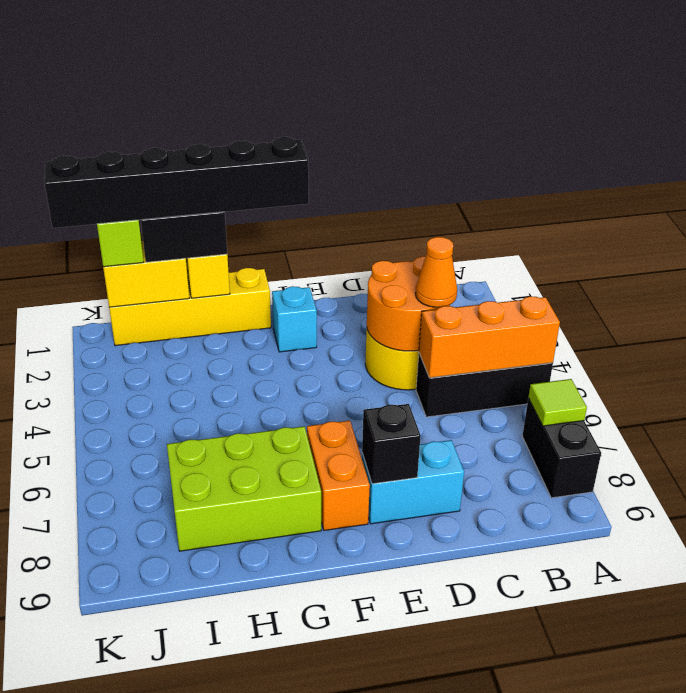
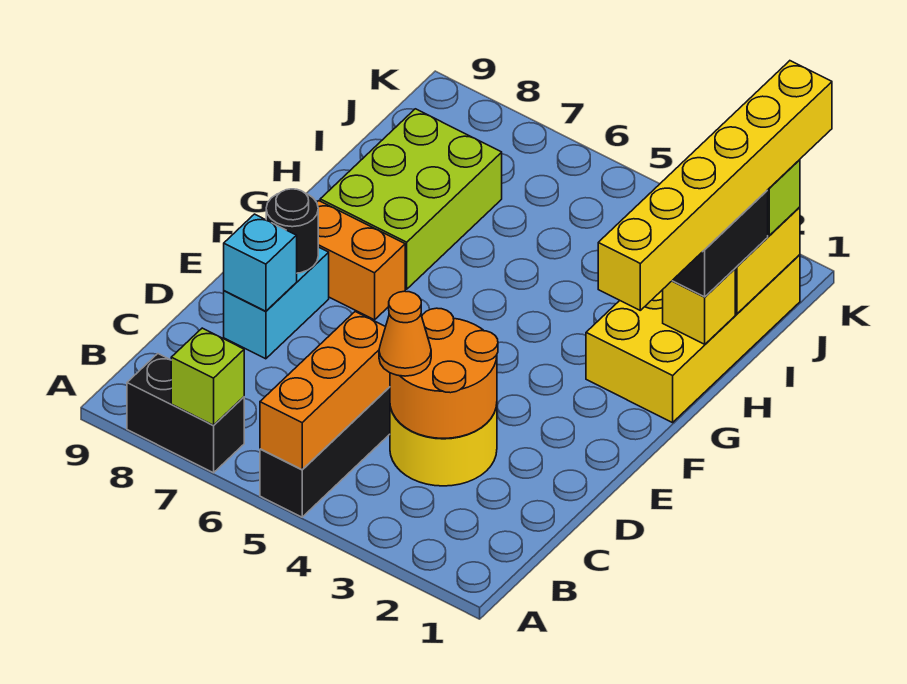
lime tile A7 level 2 -> lime brick A7 level 2
black brick E8 level 2 -> black round brick E8 level 2
black brick F1:K1 level 4 -> yellow brick F1:K1 level 4
cyan brick F2 level 1 -> cyan brick D8 level 2
yellow brick G1:J1 level 1 -> yellow brick G1:J2 level 1

